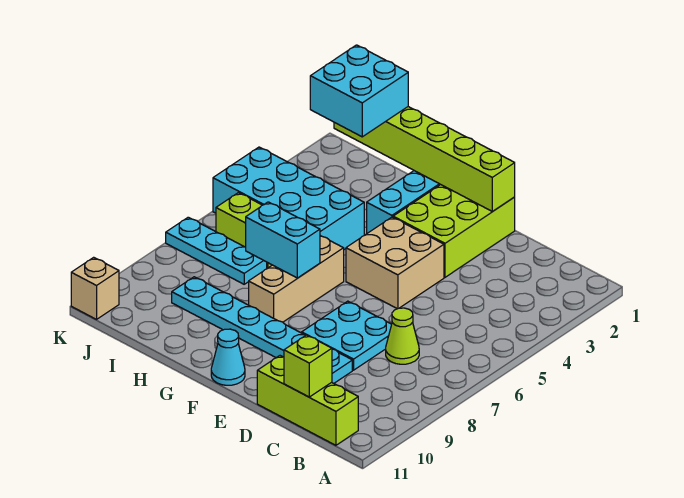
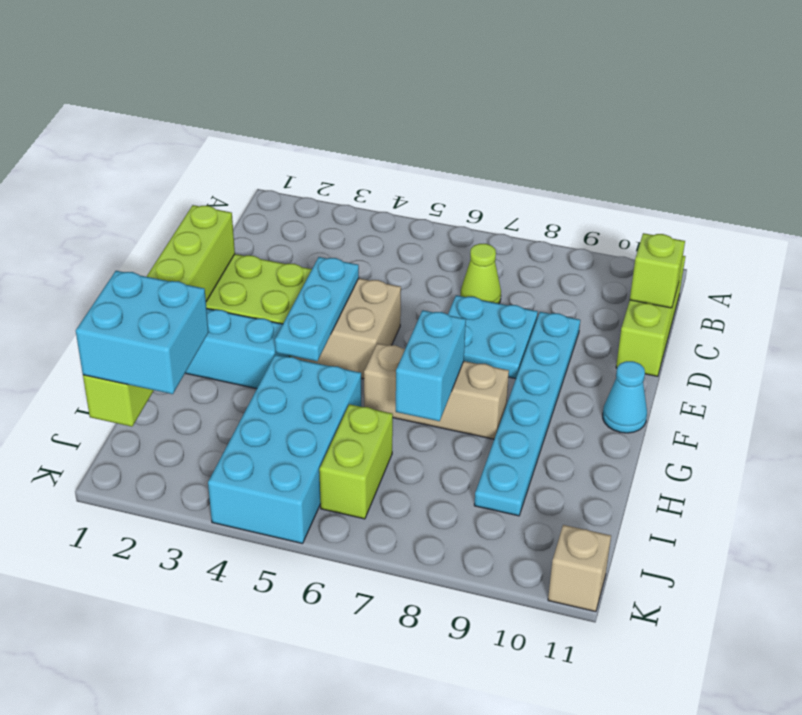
cyan plate I7:K7 level 1 -> cyan plate E4:G4 level 2

